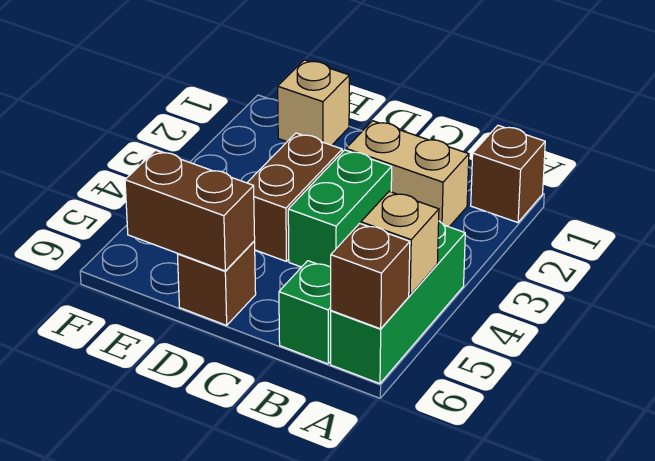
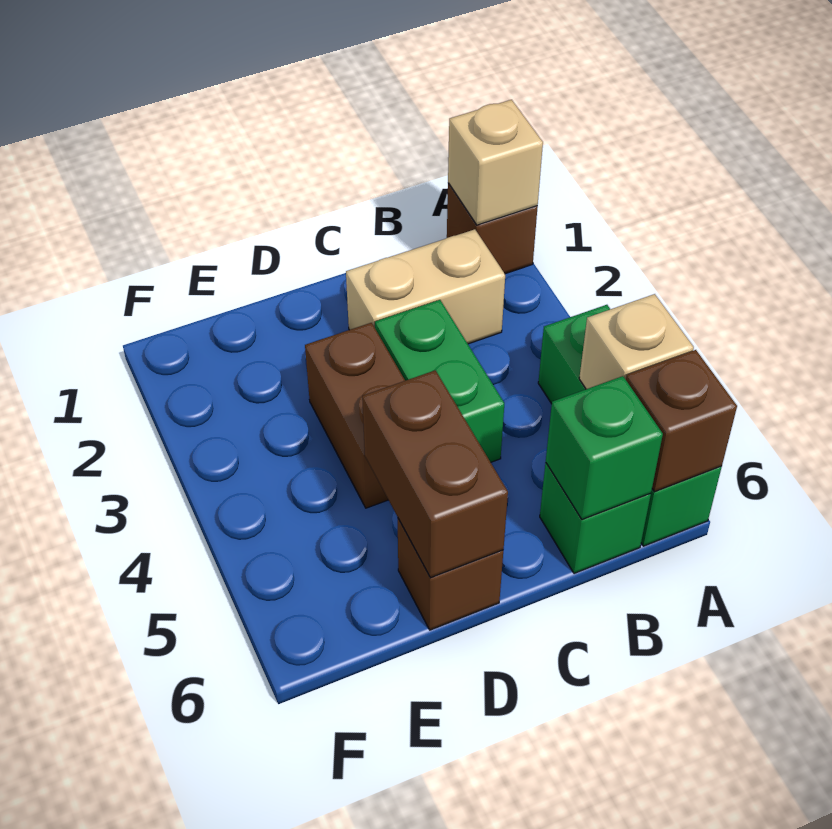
none -> green brick B6 level 2
brown brick D6:E6 level 2 -> brown brick D5:D6 level 2
tan brick E1 level 1 -> tan brick A1 level 2

